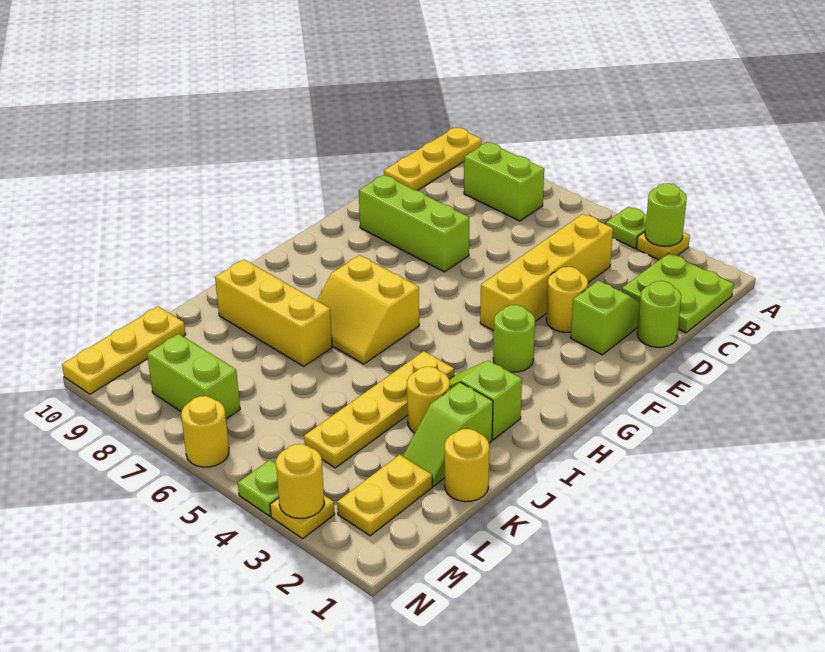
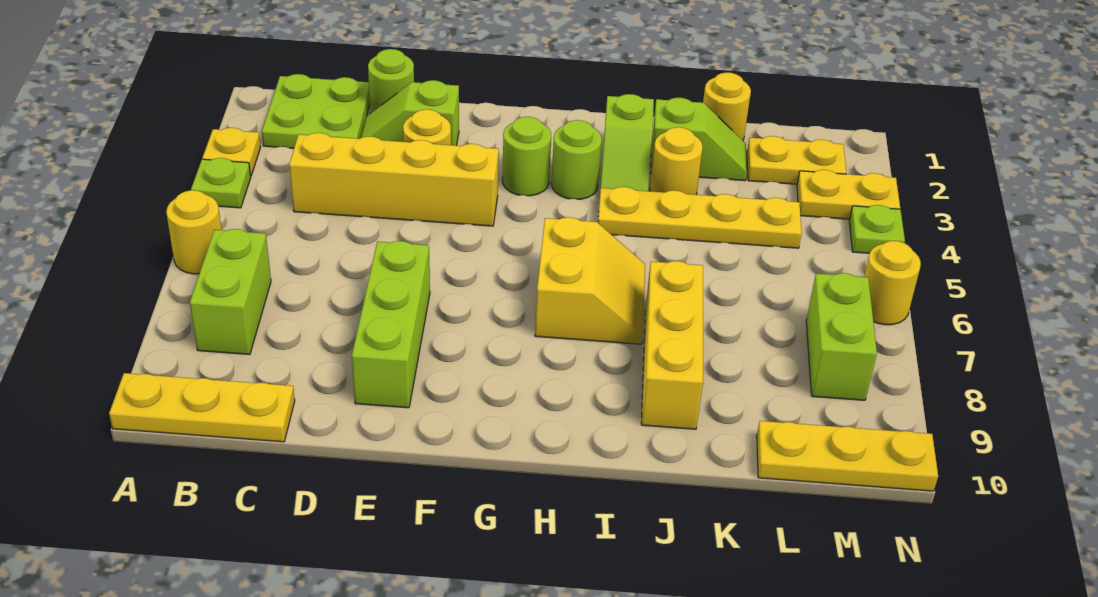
lime round brick A3 level 2 -> lime round brick H3 level 1
yellow plate N3 level 1 -> yellow plate M3:N3 level 1
yellow round brick N3 level 2 -> yellow round brick A6 level 1

